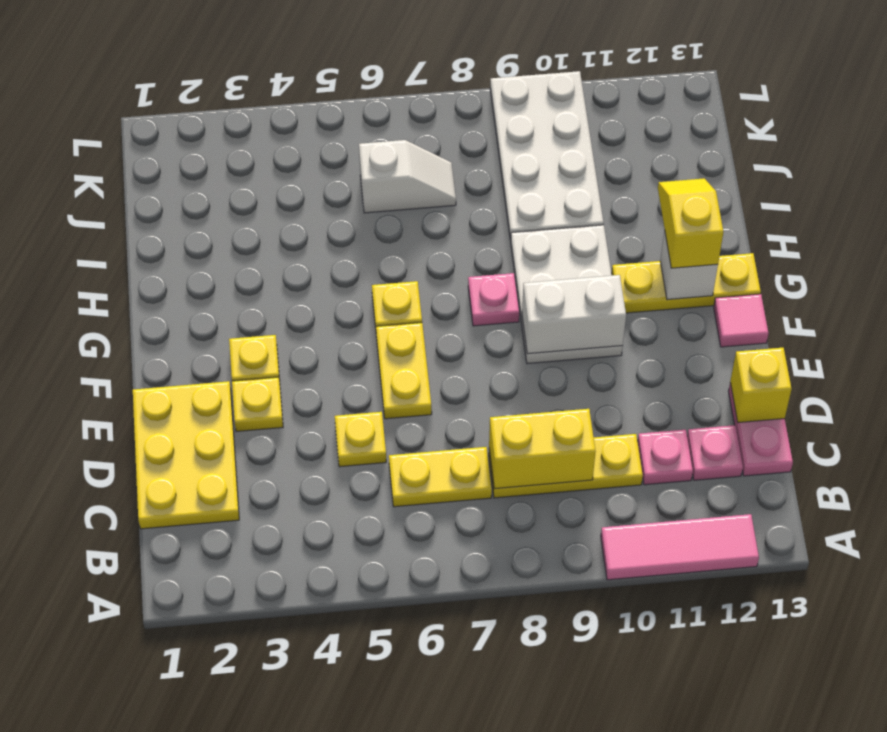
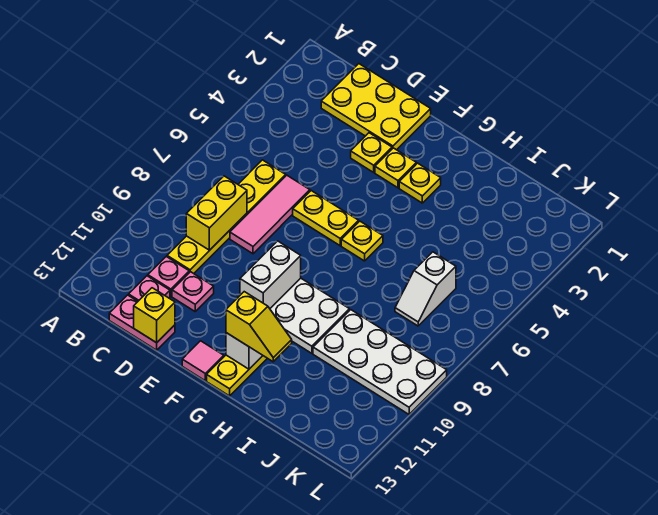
pink tile A10:A12 level 1 -> pink tile D6:D8 level 1
yellow plate D5 level 1 -> yellow plate G3 level 1
pink plate G8 level 1 -> pink plate D11 level 1

